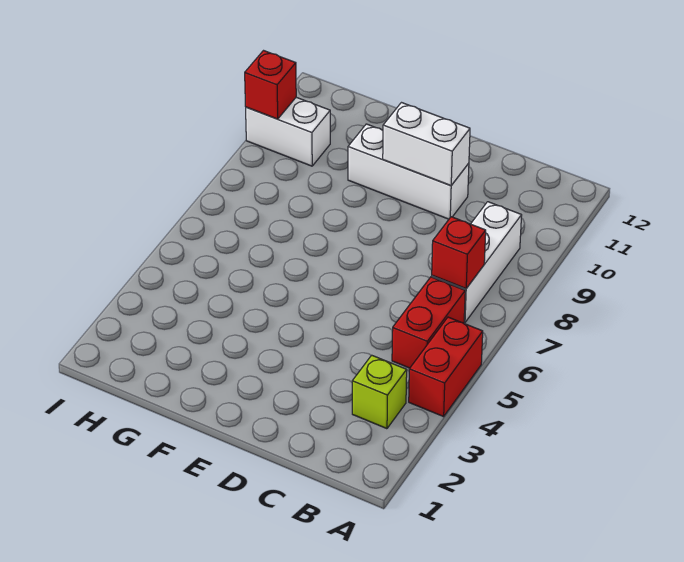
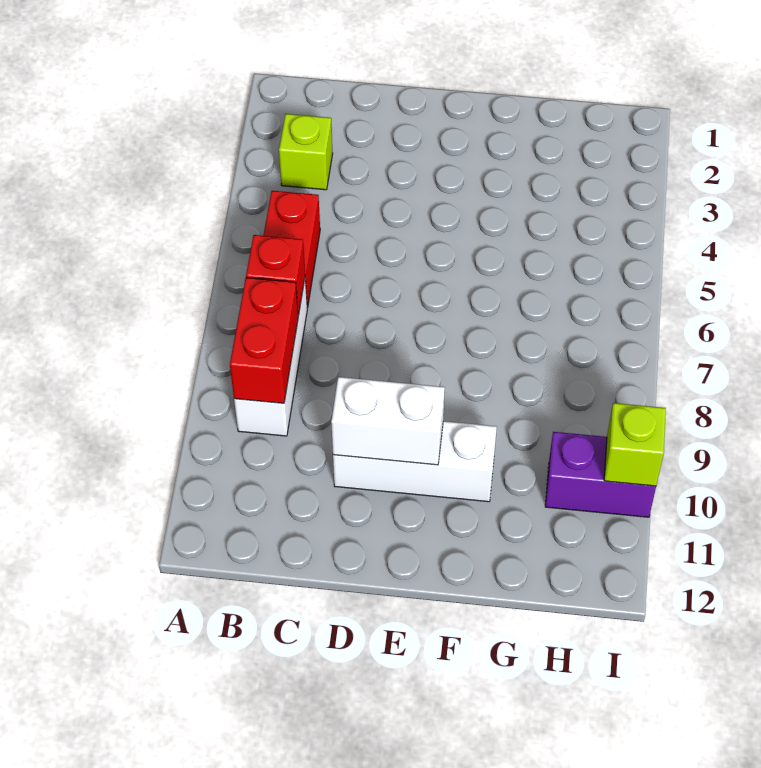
red brick A4:A5 level 1 -> red brick B8:B9 level 2
white brick H10:I10 level 1 -> purple brick H10:I10 level 1
red brick I10 level 2 -> lime brick I10 level 2

